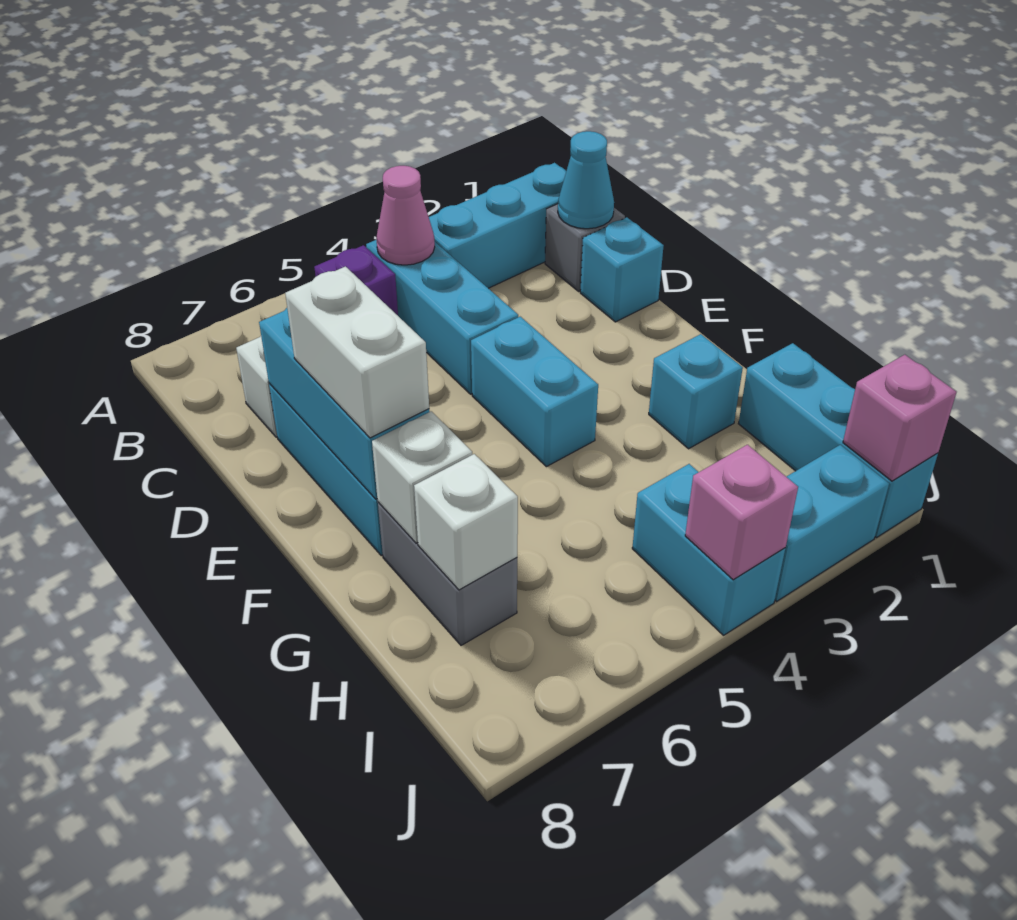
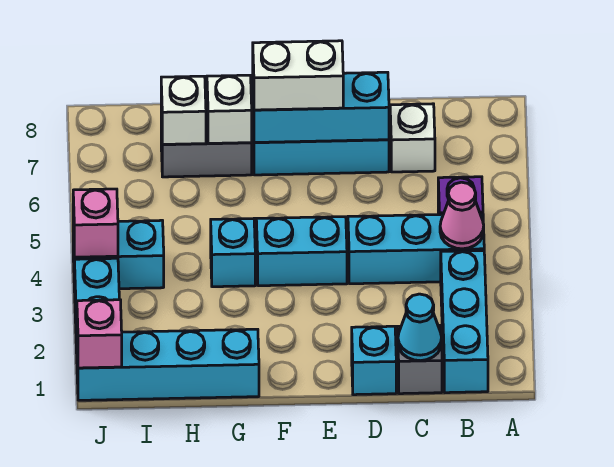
cyan brick G2 level 1 -> cyan brick G4 level 1
cyan brick H1:J1 level 1 -> cyan brick G1:J1 level 1

